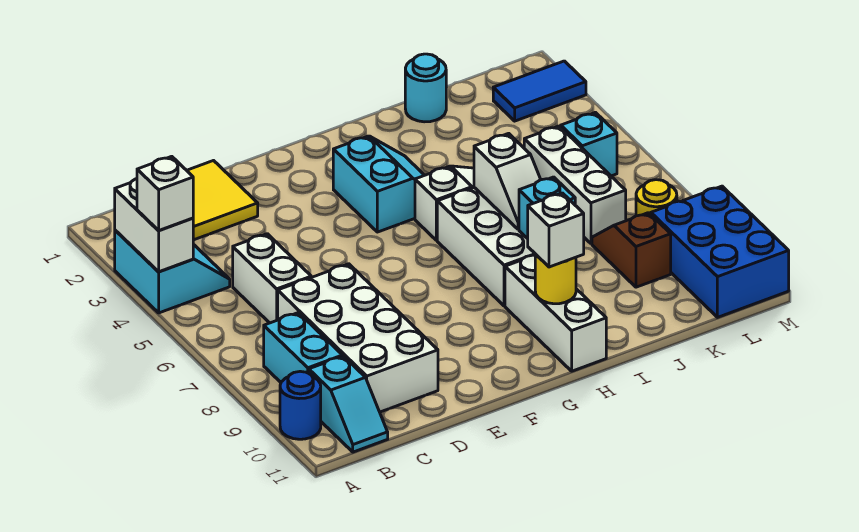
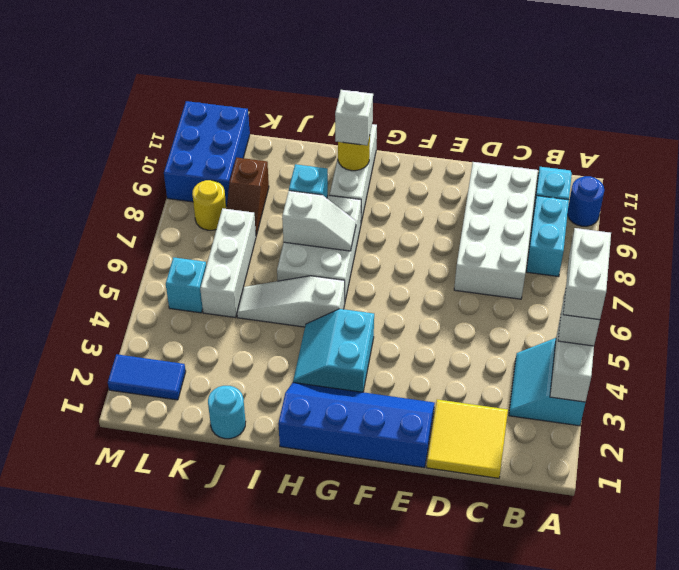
white brick C5:C6 level 1 -> white brick A4:A5 level 4
none -> blue slope E1:H2 level 1 top 1
white slope I6:I7 level 2 top 6 -> white slope H7:I7 level 2 top I

